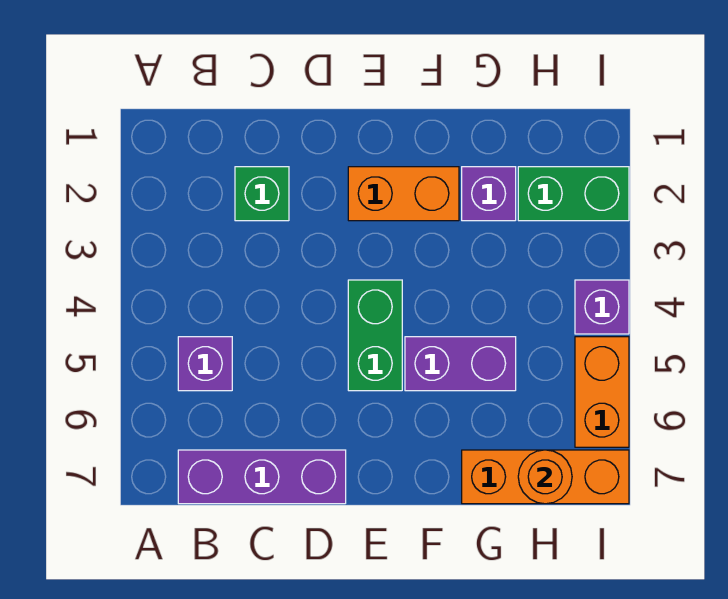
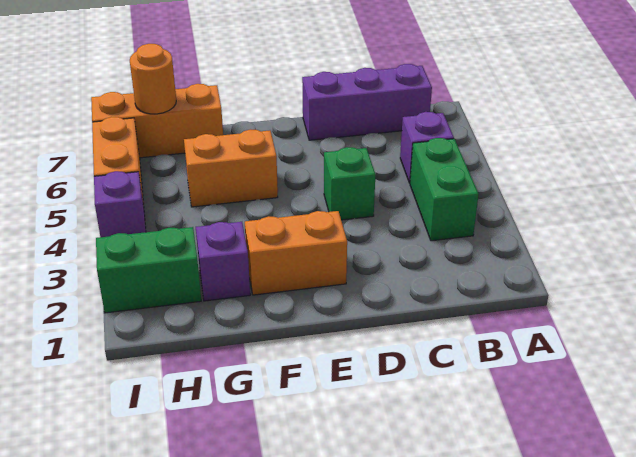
green brick C2 level 1 -> green brick D4 level 1
green brick E4:E5 level 1 -> green brick B3:B4 level 1
purple brick F5:G5 level 1 -> orange brick F5:G5 level 1

